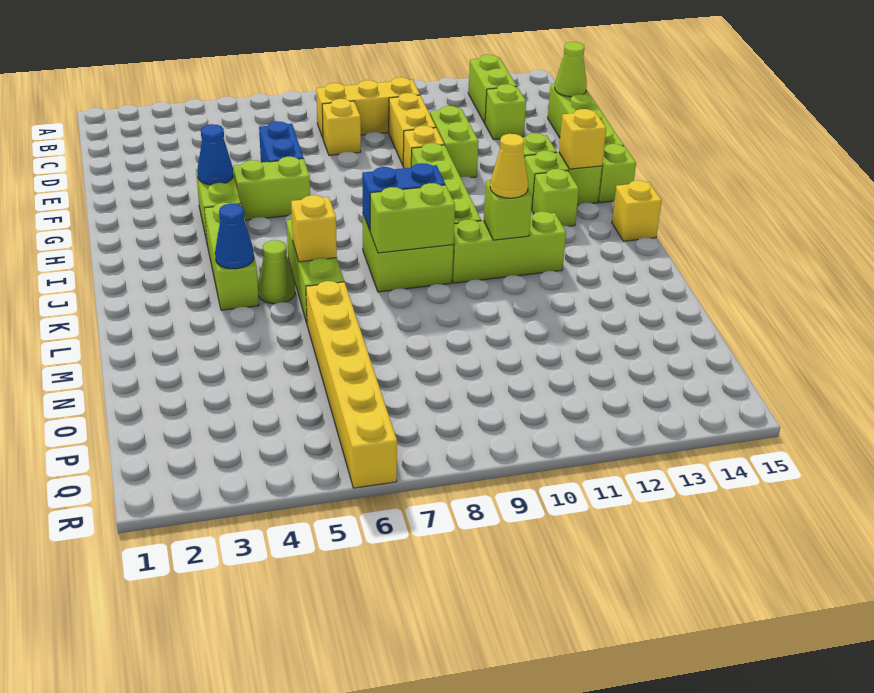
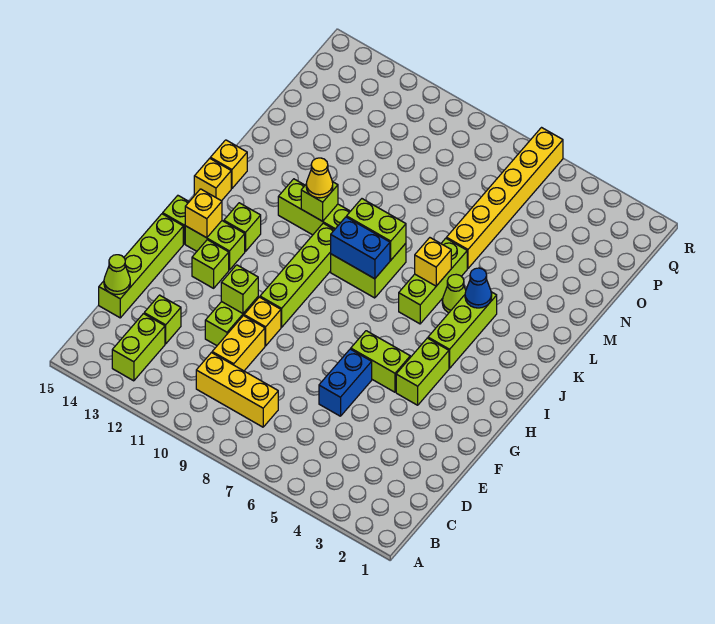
yellow brick D8 level 1 -> yellow brick K15 level 1
none -> lime brick F11 level 2
blue cone G4 level 2 -> none

